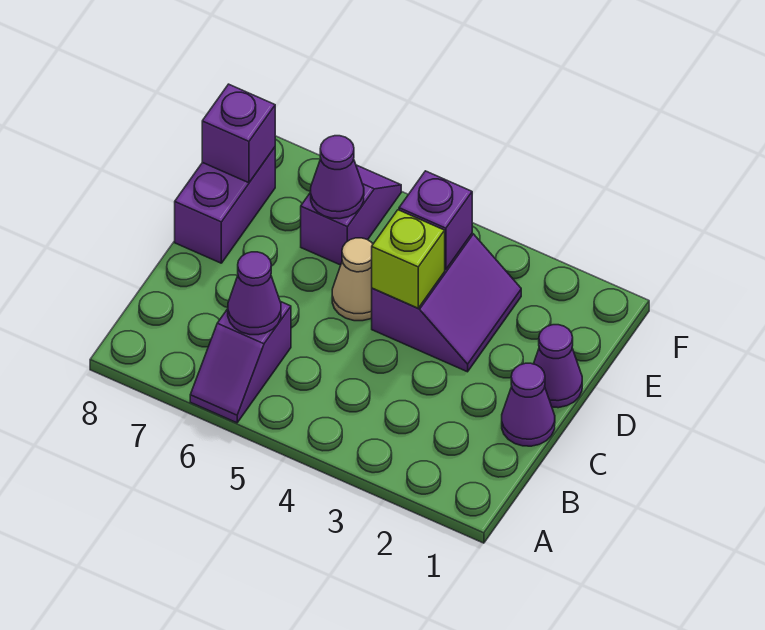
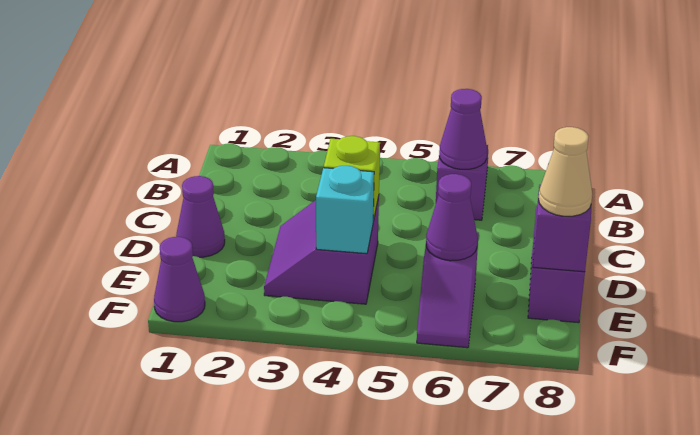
purple cone C1 level 1 -> purple cone F1 level 1
tan cone D5 level 1 -> tan cone E8 level 3
purple brick E4 level 2 -> cyan brick E4 level 2

